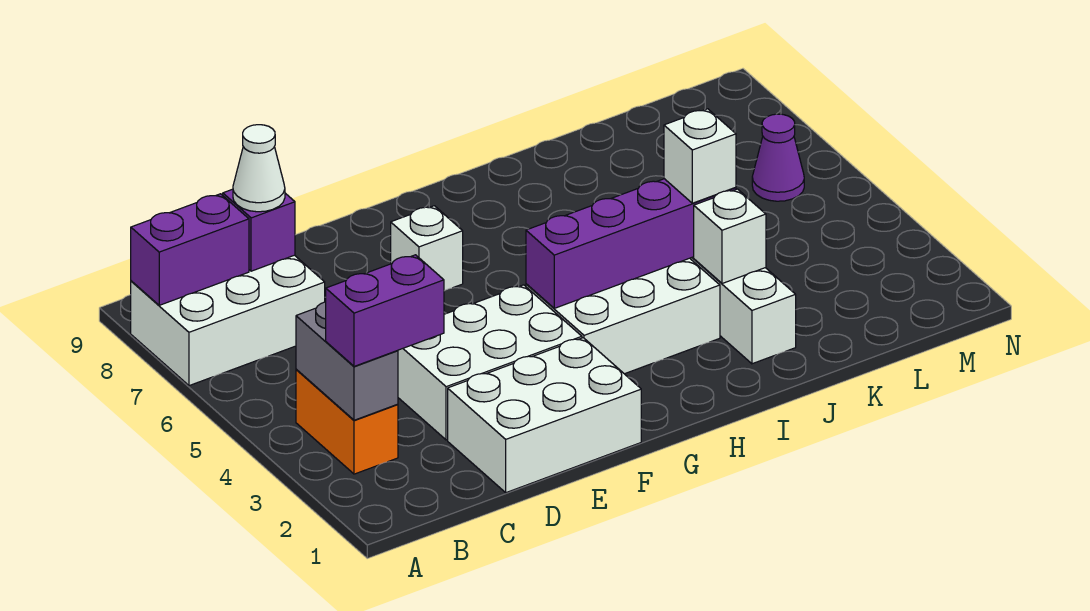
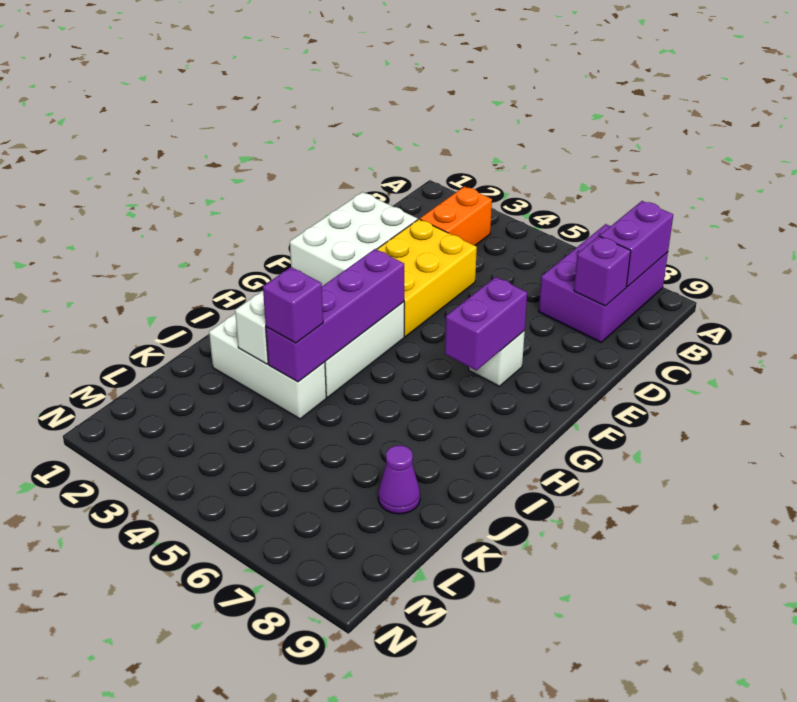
white brick A7:C8 level 1 -> purple brick A7:C8 level 1
orange brick B3:B4 level 1 -> orange brick B3:C3 level 1
grey brick B3:B4 level 2 -> none
purple brick B3:C3 level 3 -> purple brick F7:G7 level 2
white cone C8 level 3 -> none
white brick D3:F4 level 1 -> yellow brick D3:F4 level 1
white brick J4 level 3 -> purple brick J4 level 3
purple cone M6 level 1 -> purple cone K8 level 1

